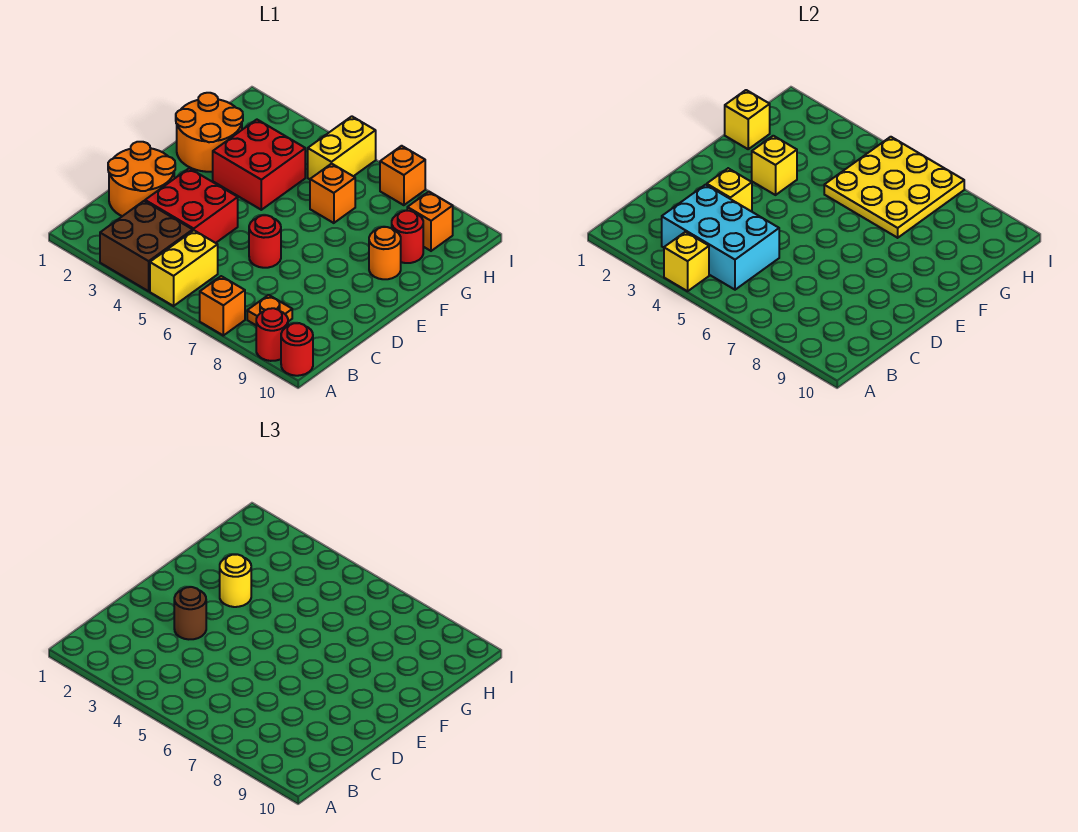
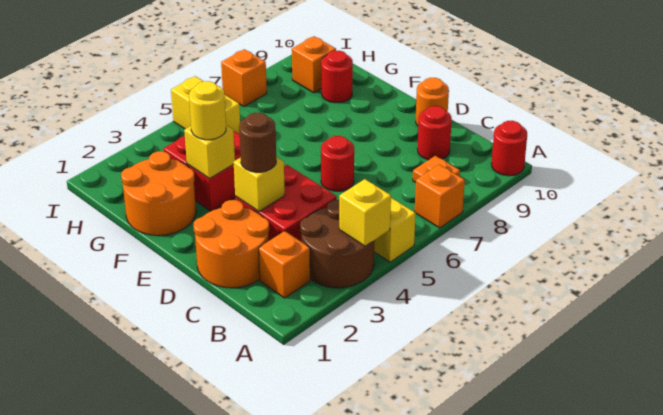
brown brick A3:B4 level 1 -> brown round brick A3:B4 level 1
red round brick A9 level 1 -> red round brick C9 level 1
cyan brick B3:C5 level 2 -> none
orange round brick F9 level 1 -> orange round brick D10 level 1
yellow brick G1 level 2 -> none
yellow plate G5:I7 level 2 -> none
orange brick G6 level 1 -> orange brick B2 level 1

